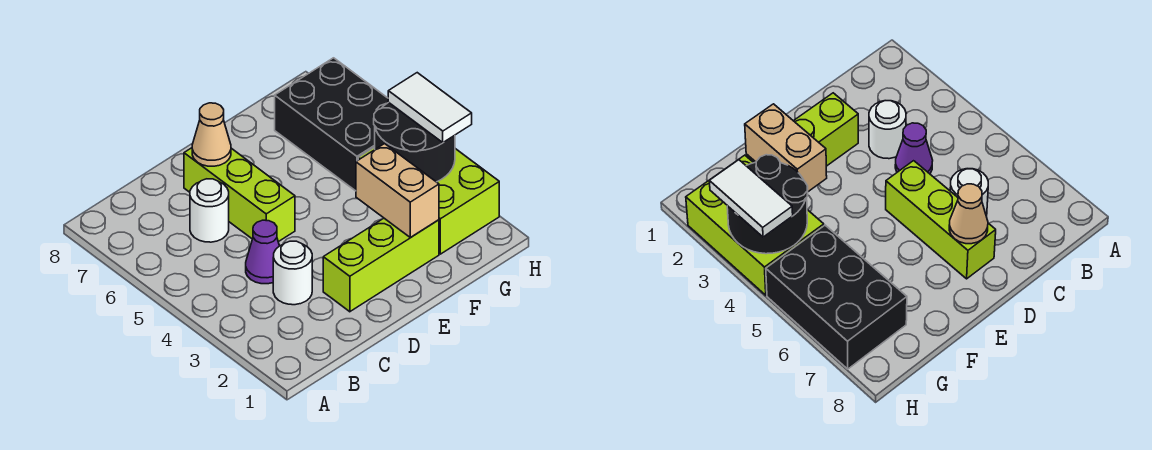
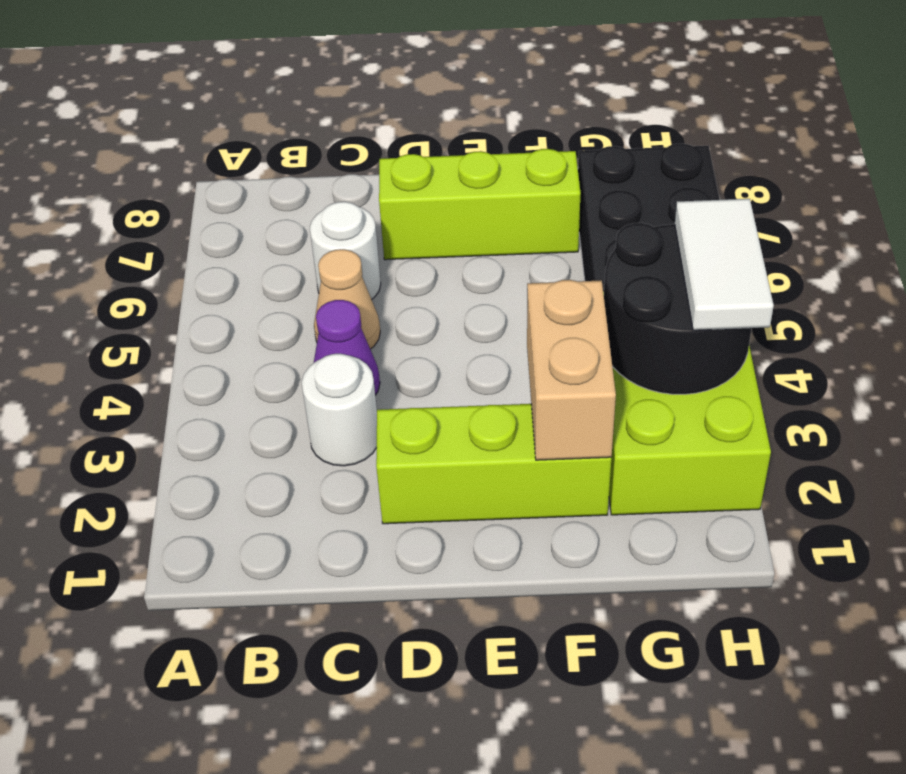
lime brick D5:D7 level 1 -> lime brick D7:F7 level 1
tan cone D7 level 2 -> tan cone C5 level 1

